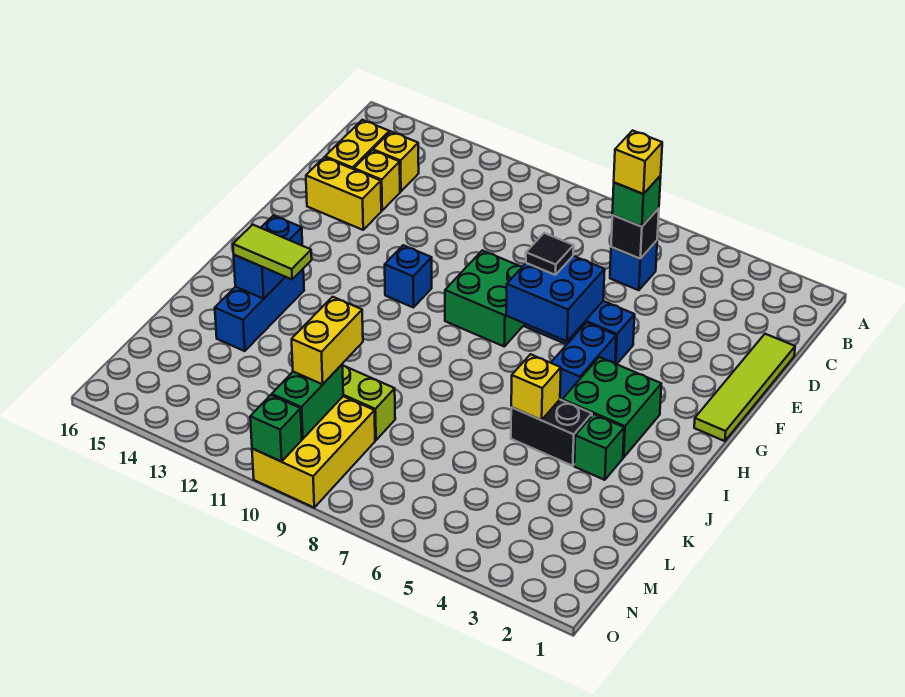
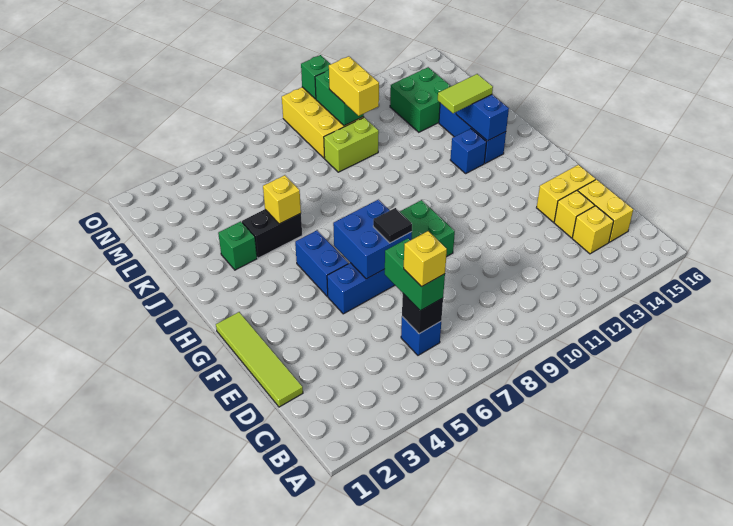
green brick C6 level 3 -> green brick C6:D6 level 3
blue brick G11 level 1 -> blue brick I13 level 1
green brick H3:I4 level 1 -> green brick L13:M14 level 1

